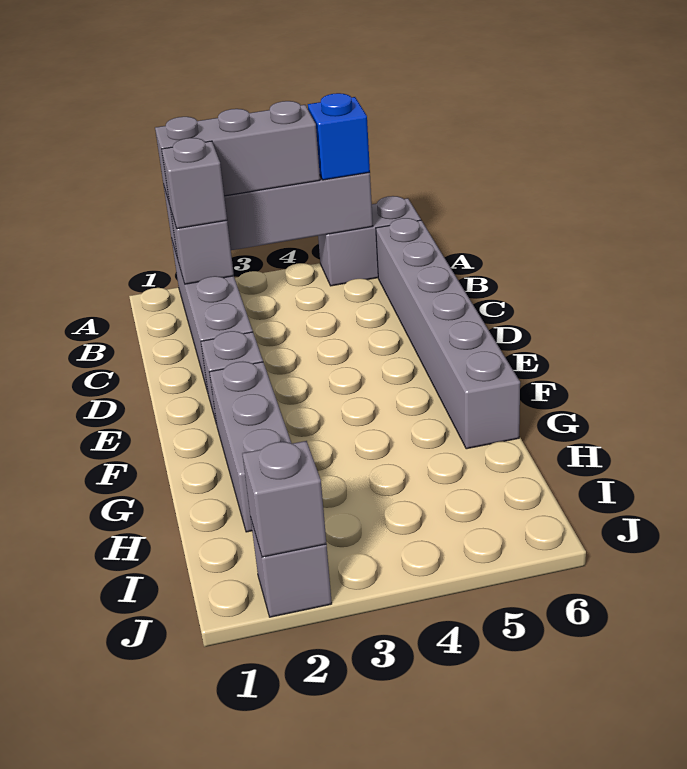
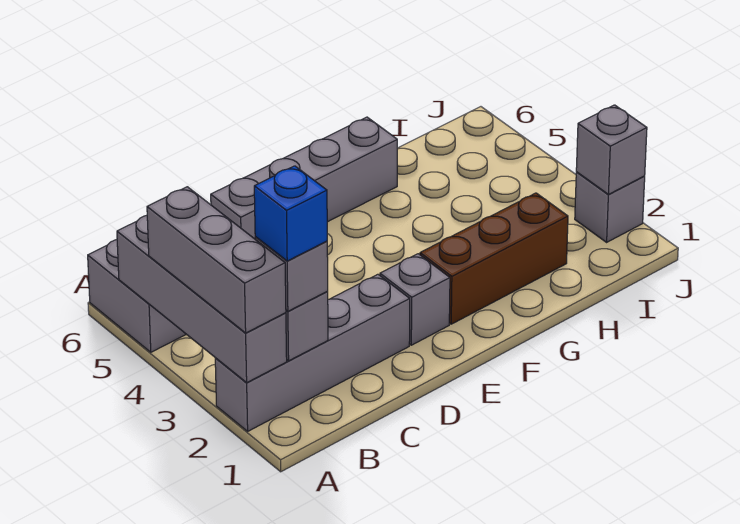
blue brick A5 level 3 -> blue brick B2 level 4
grey brick B6:G6 level 1 -> grey brick D6:G6 level 1
grey brick F2:H2 level 1 -> brown brick F2:H2 level 1

